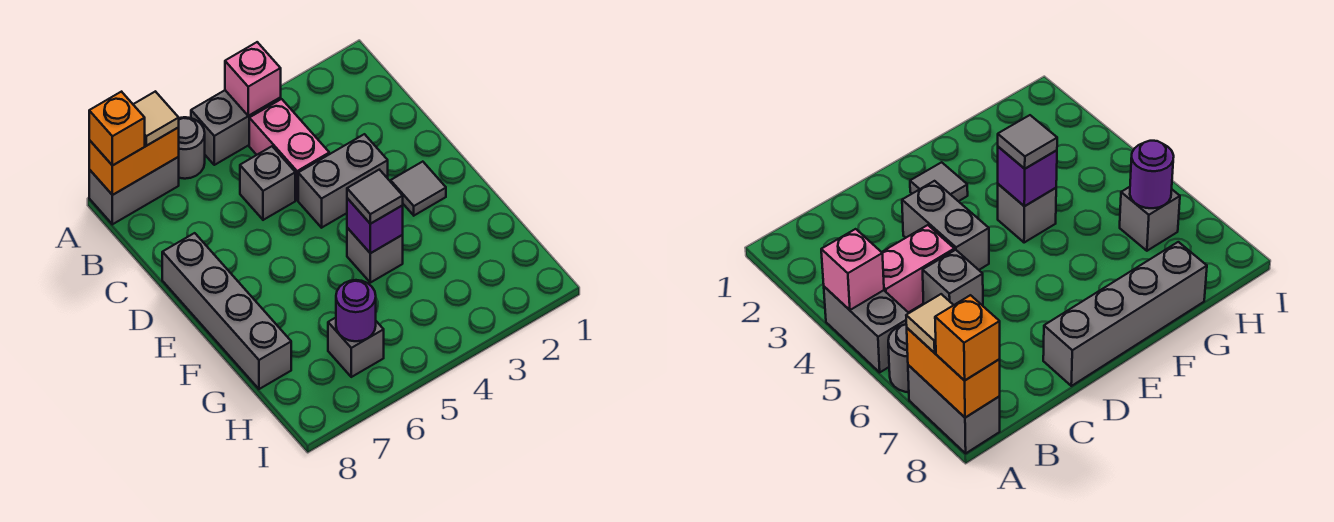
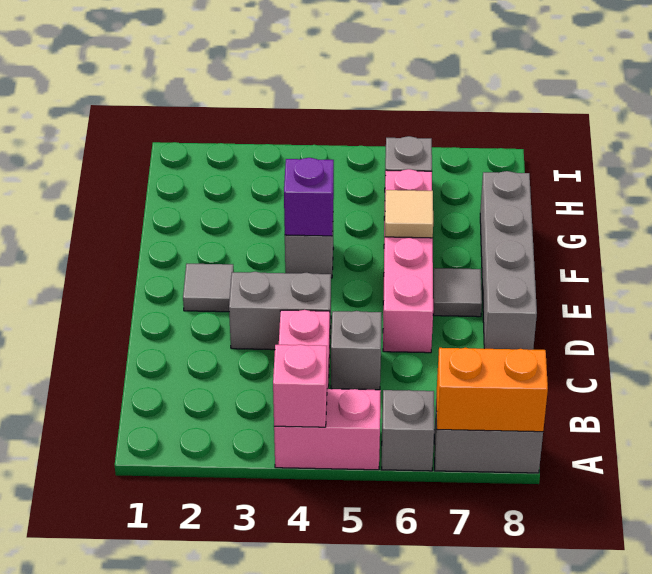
grey brick A4:A5 level 1 -> pink brick A4:A5 level 1
grey round brick A6 level 1 -> grey brick A6 level 1
tan tile A7 level 3 -> tan tile F6 level 2
orange brick A8 level 3 -> none
none -> pink brick D6:G6 level 1
grey tile F4 level 3 -> grey tile E7 level 1
purple round brick H6 level 2 -> none

